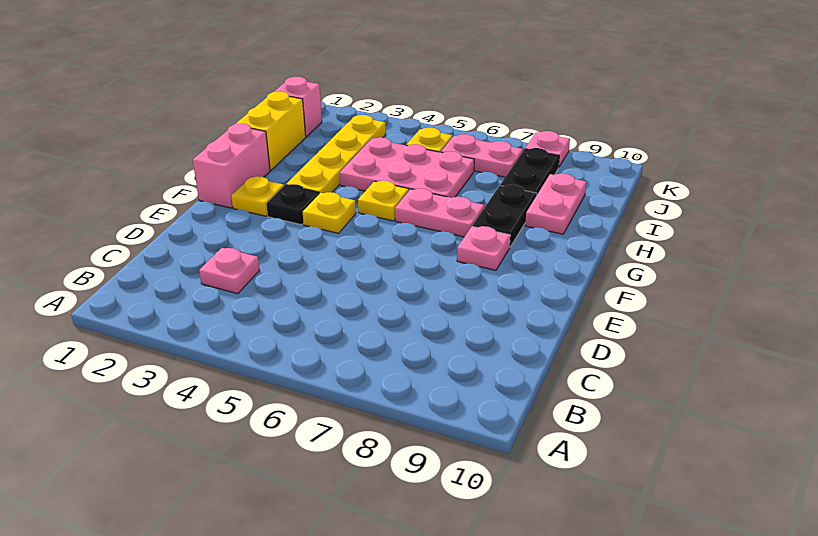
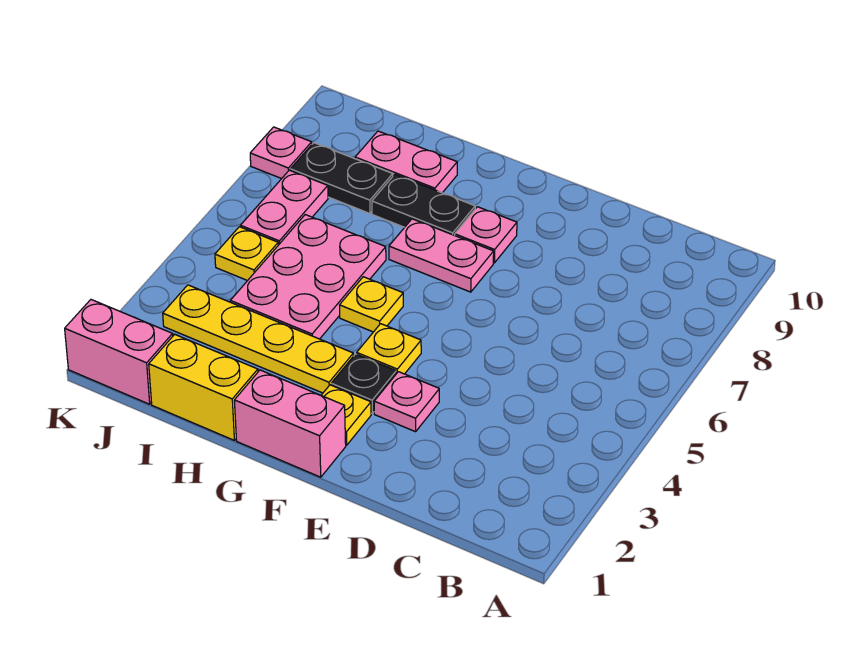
pink plate C3 level 1 -> pink plate E3 level 1
pink plate G6:G7 level 1 -> pink plate F7:G7 level 1
pink brick J1 level 1 -> pink brick J1:K1 level 1

